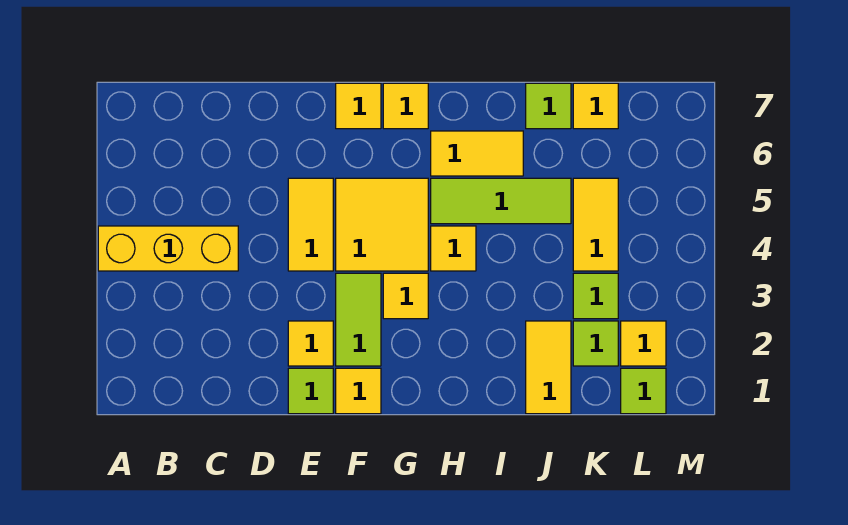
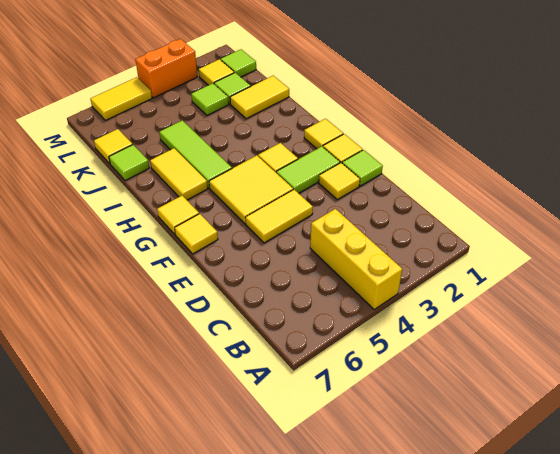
yellow tile H4 level 1 -> yellow tile G1 level 1
yellow tile K4:K5 level 1 -> yellow tile M5:M6 level 1
none -> orange brick M3:M4 level 1

